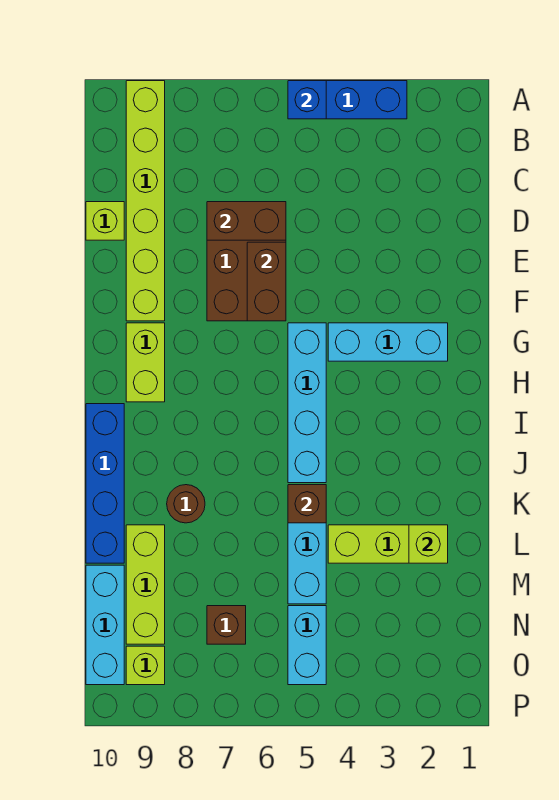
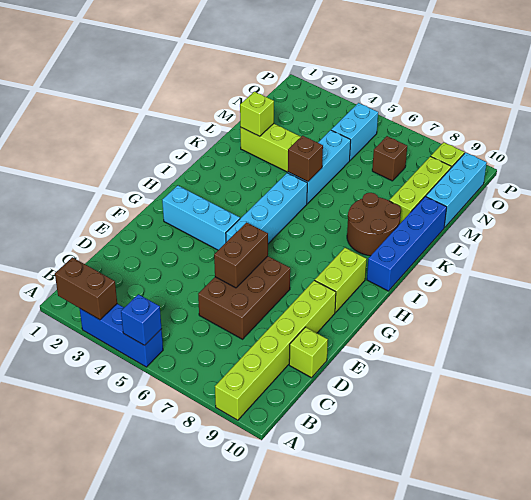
brown brick D6:D7 level 2 -> brown brick A2:A3 level 2
brown round brick K8 level 1 -> brown round brick J8:K9 level 1

